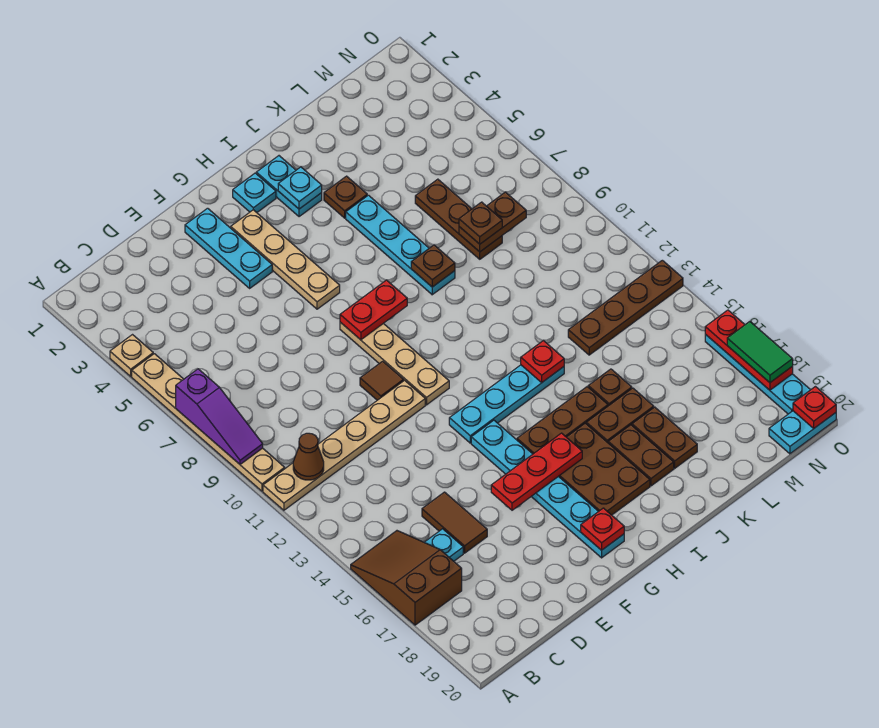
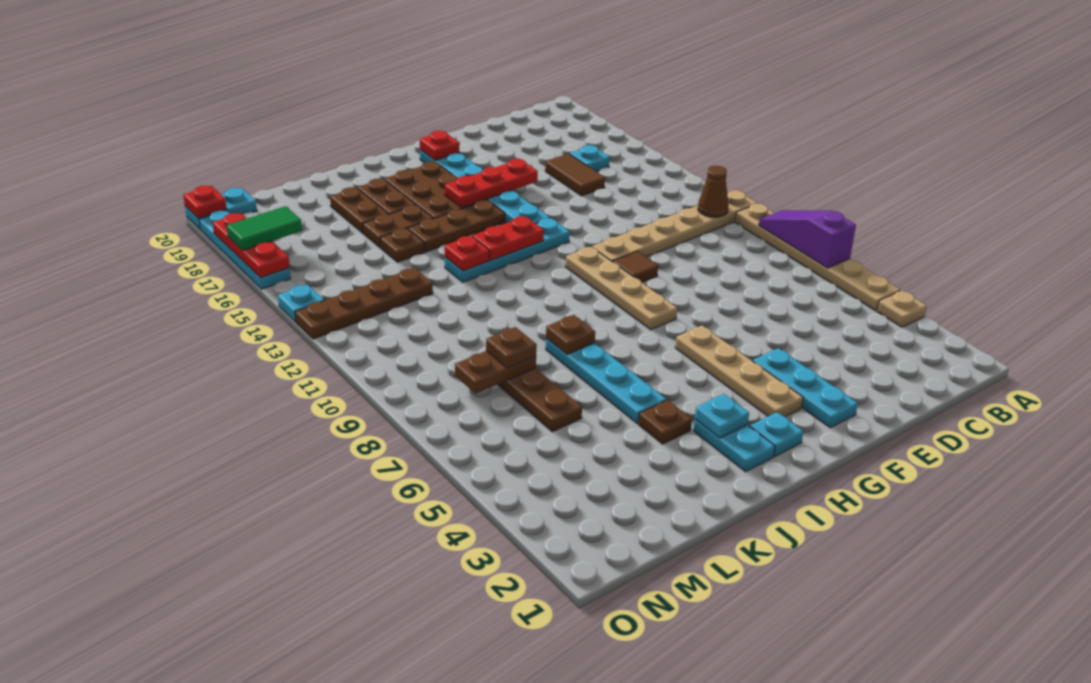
brown slope A15:B17 level 1 top 17 -> none
red plate G8:H8 level 2 -> red plate H13:I13 level 2
none -> cyan plate O14 level 1
green tile O17:O18 level 3 -> green tile N17:O17 level 3

